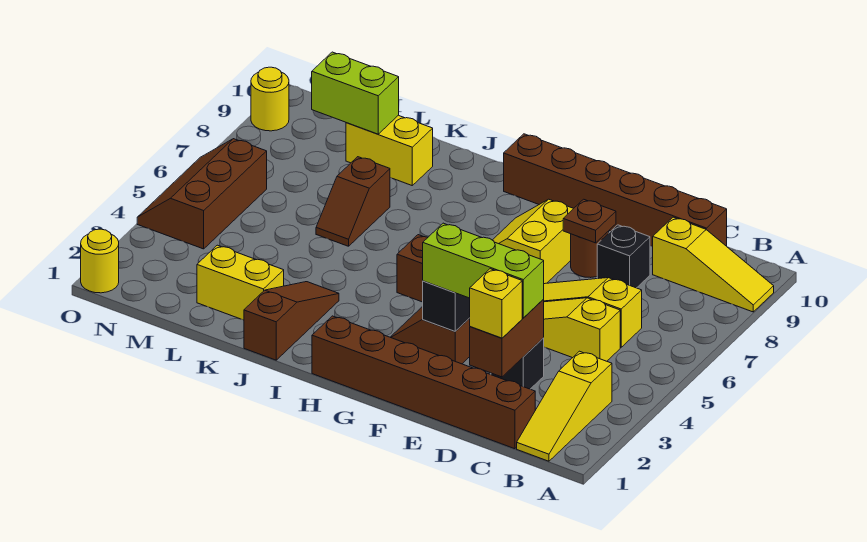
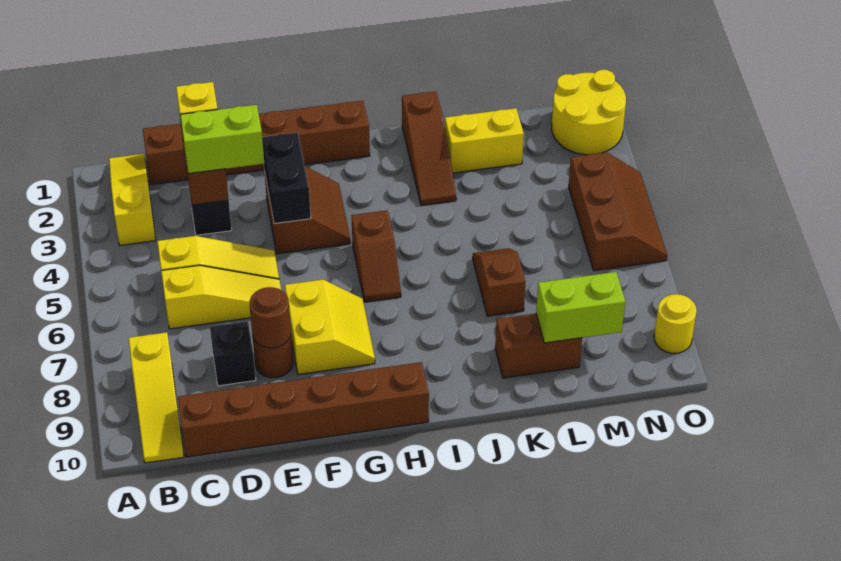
yellow slope A9:C9 level 1 top C -> yellow slope B8:B10 level 1 top 8
lime brick D3:F3 level 3 -> lime brick D3:E3 level 3
brown plate E8 level 2 -> brown round brick E8 level 2
yellow brick K9:L9 level 1 -> brown brick K9:L9 level 1
yellow round brick O1 level 1 -> yellow round brick N1:O2 level 1

